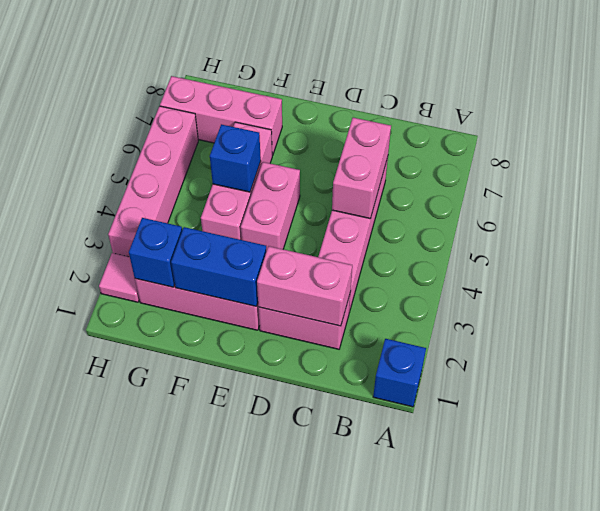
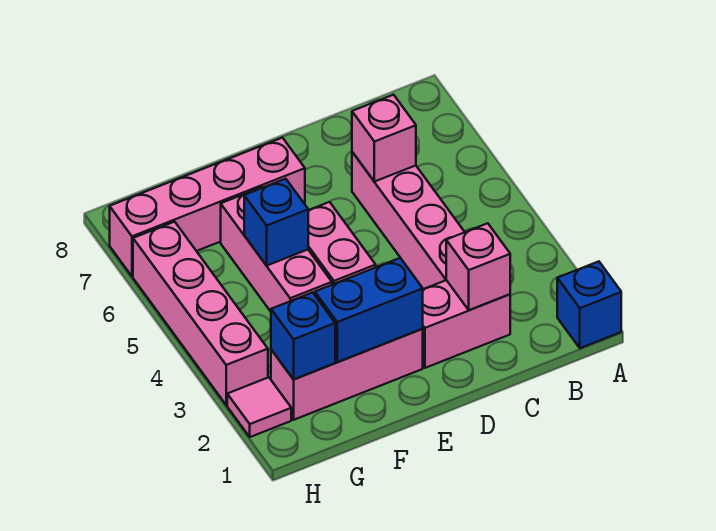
pink brick C2:D2 level 2 -> pink brick C2 level 2
pink brick C5:C6 level 2 -> pink brick C6 level 2
pink brick F7:H7 level 1 -> pink brick E7:H7 level 1

